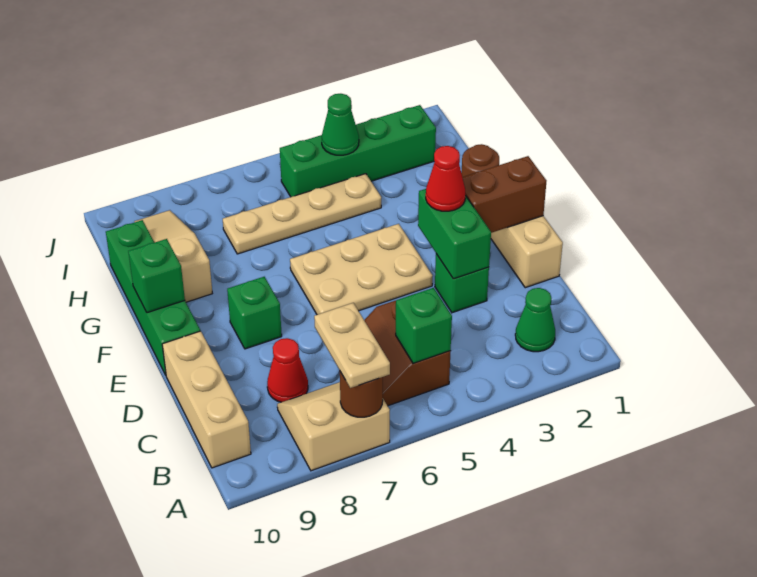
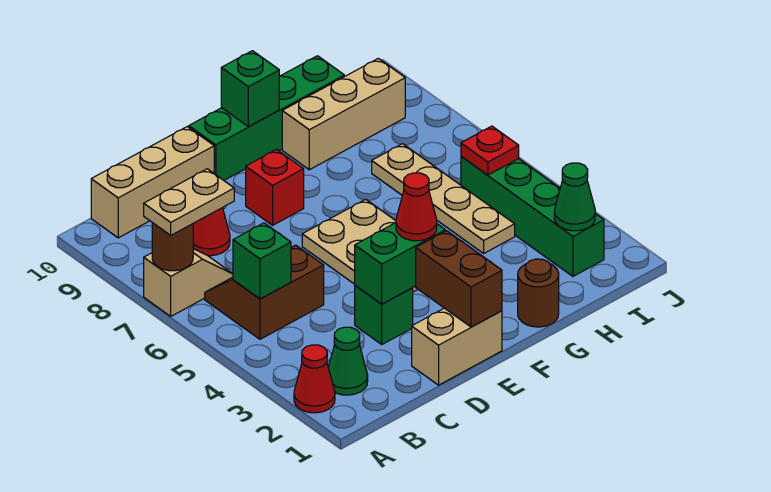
none -> red cone A2 level 1
tan slope A7:B8 level 1 top A -> tan slope A7:B7 level 1 top A
green brick E8 level 1 -> red brick E8 level 1
tan slope G9:I9 level 1 top G -> tan brick G9:I9 level 1
green cone I4 level 2 -> green cone I2 level 2
none -> red plate I5 level 2

